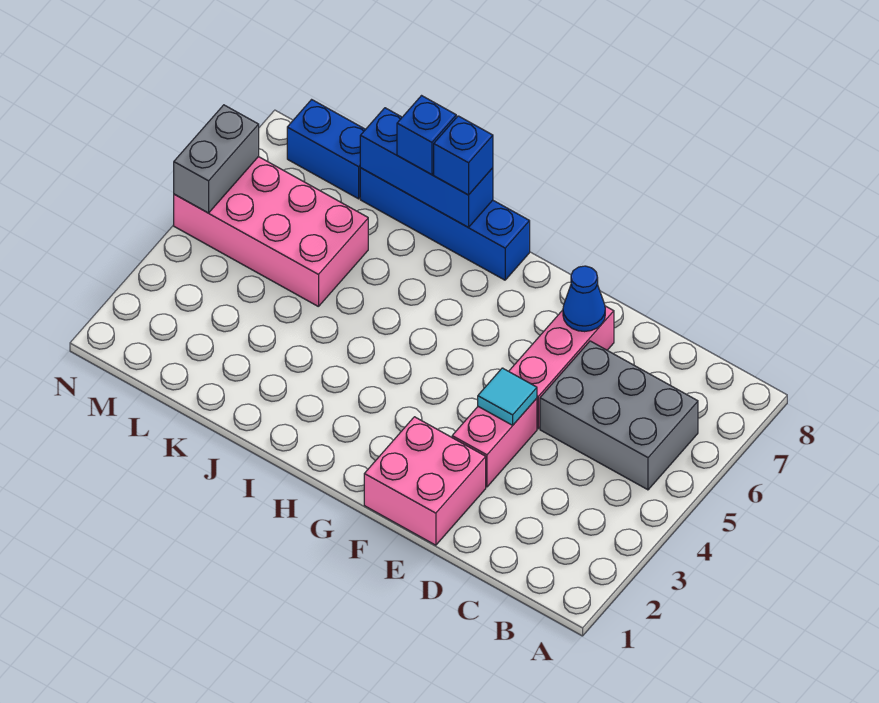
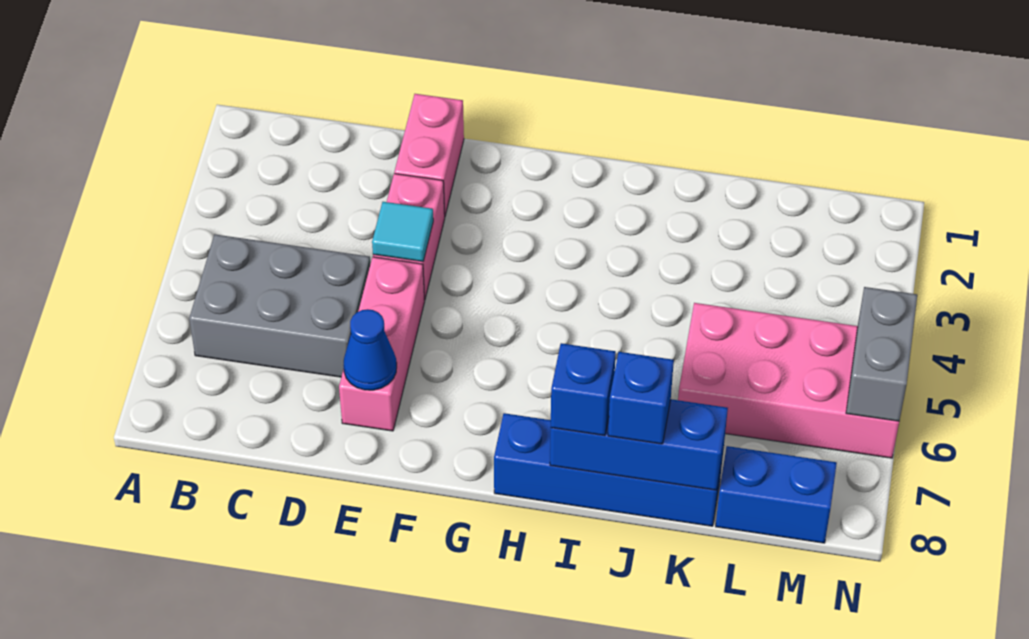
pink brick E1:F2 level 1 -> pink brick E1:E2 level 1

